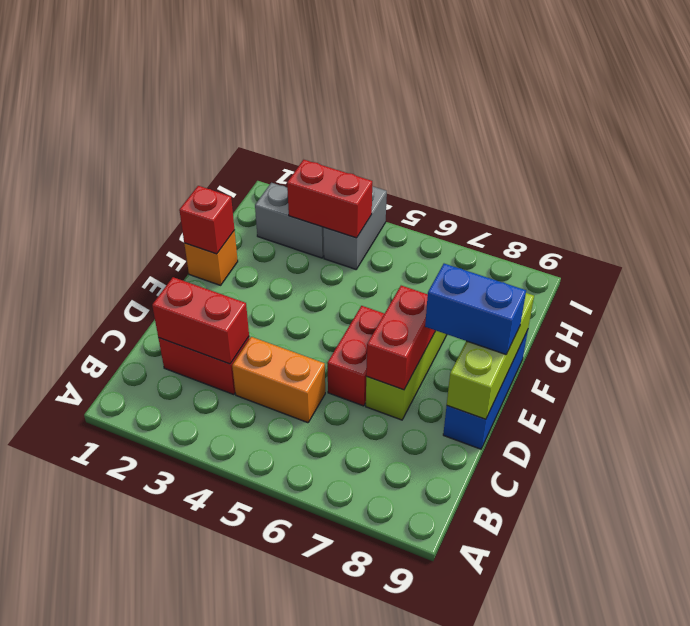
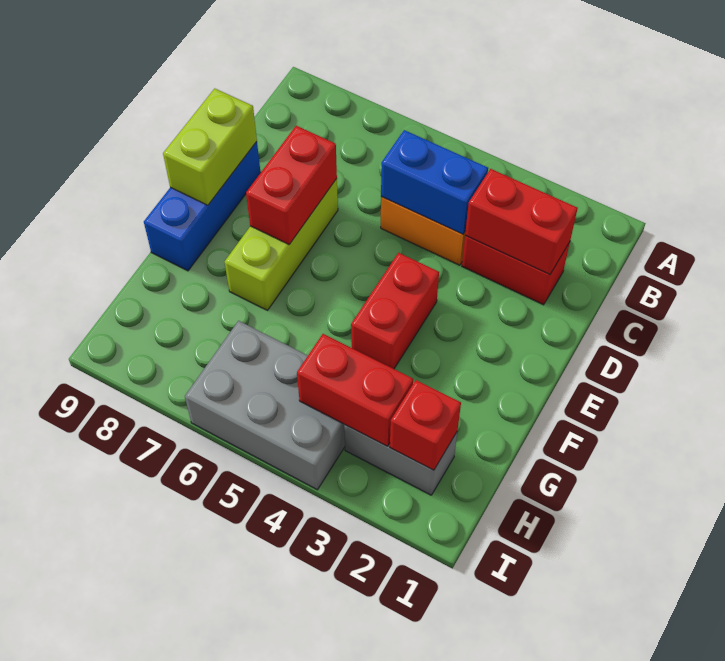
red brick D6:E6 level 1 -> red brick E4:F4 level 1
lime brick D9:F9 level 2 -> lime brick D9:E9 level 2
blue brick E8:E9 level 3 -> blue brick C4:C5 level 2
orange brick F1 level 1 -> none
red brick F1 level 2 -> red brick H2 level 2
grey brick H4:I4 level 1 -> grey brick H4:I6 level 1

